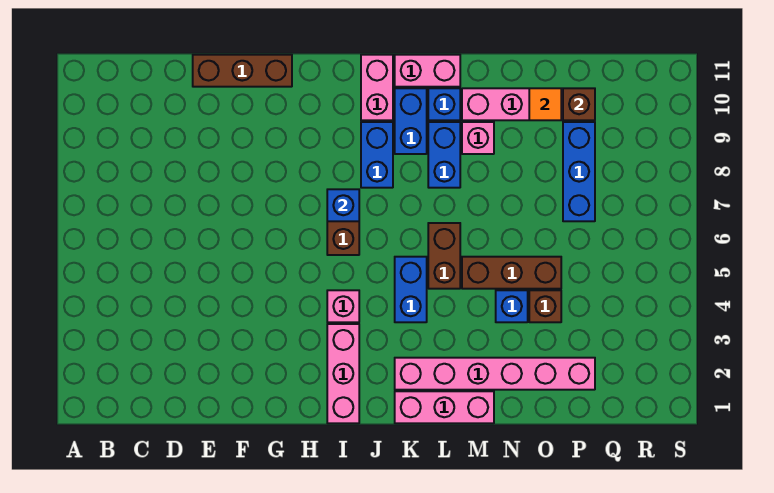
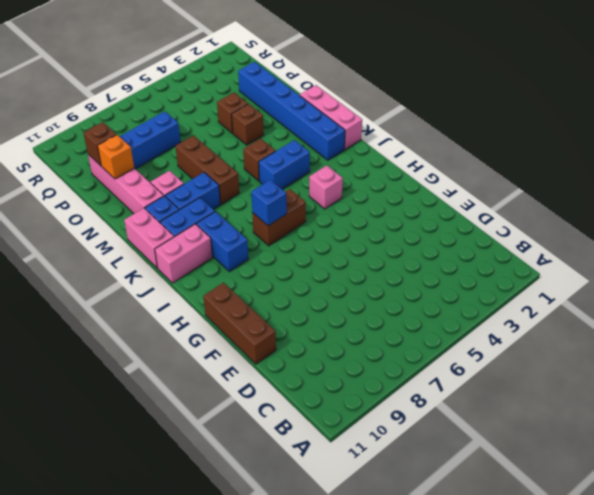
pink brick I1:I3 level 1 -> none
blue brick J8:J9 level 1 -> blue brick I9:J9 level 1
pink brick K2:P2 level 1 -> blue brick K2:P2 level 1
brown brick L5:L6 level 1 -> brown brick L5 level 1
brown brick M5:O5 level 1 -> brown brick L7:N7 level 1
blue brick N4 level 1 -> brown brick N4 level 1
orange tile O10 level 2 -> orange brick O10 level 2

